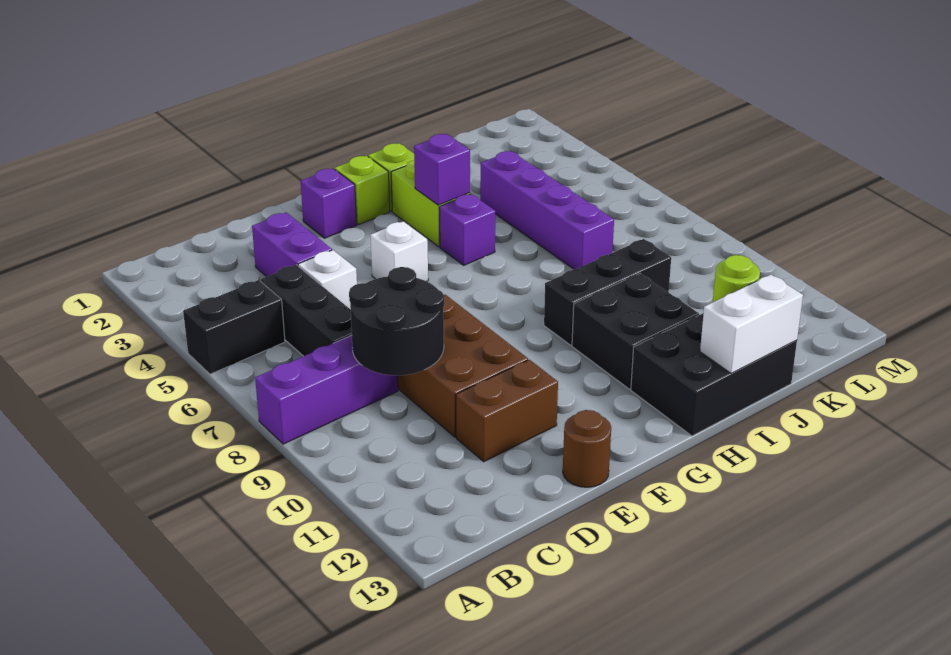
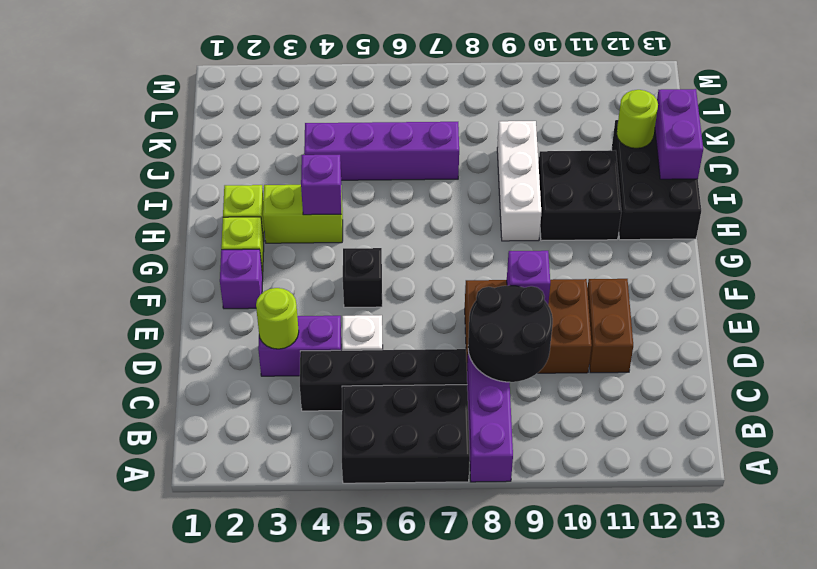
black brick A5:B5 level 1 -> black brick A5:B7 level 1
black brick C5:C7 level 1 -> black brick C4:C7 level 1
none -> lime round brick D3 level 2
brown round brick E13 level 1 -> none
white brick F5 level 1 -> black brick F5 level 1
purple brick H5 level 1 -> purple brick E9 level 2
black brick H9:J9 level 1 -> white brick H9:J9 level 1
white brick I13:J13 level 2 -> purple brick I13:J13 level 2

